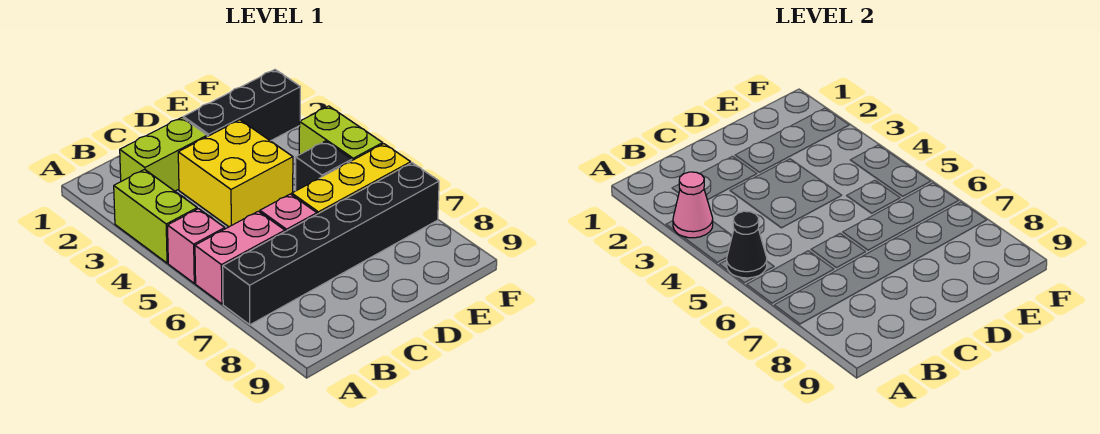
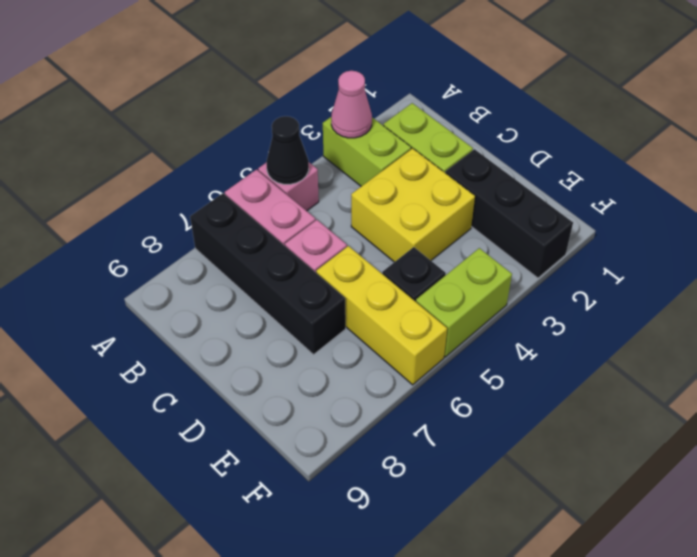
lime brick A3:A4 level 1 -> lime brick A3:B3 level 1
black brick A7:F7 level 1 -> black brick A7:D7 level 1

